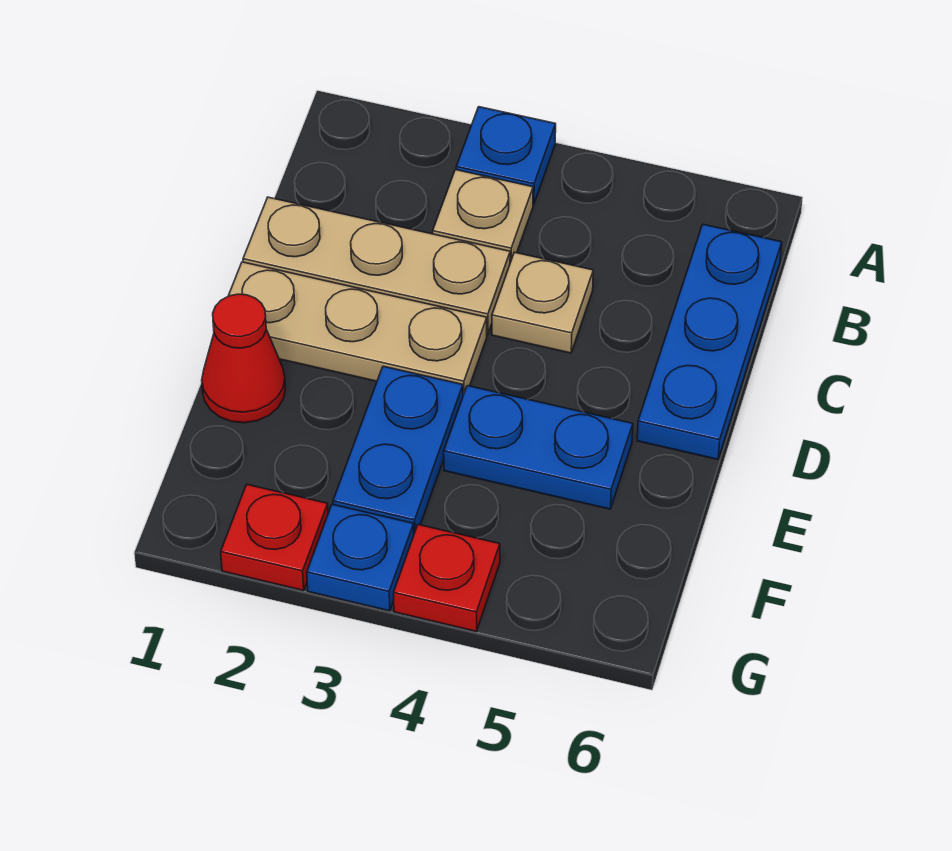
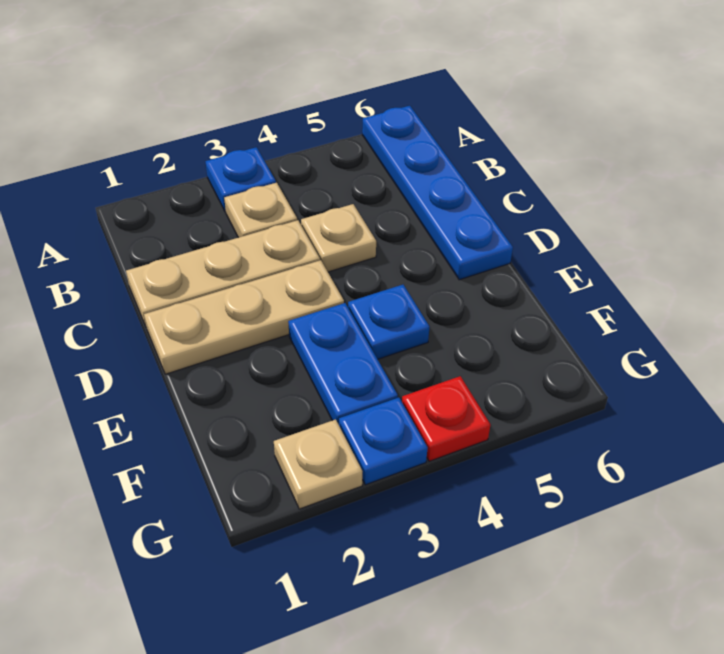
blue plate B6:D6 level 1 -> blue plate A6:D6 level 1
red cone E1 level 1 -> none
blue plate E4:E5 level 1 -> blue plate E4 level 1
red plate G2 level 1 -> tan plate G2 level 1

